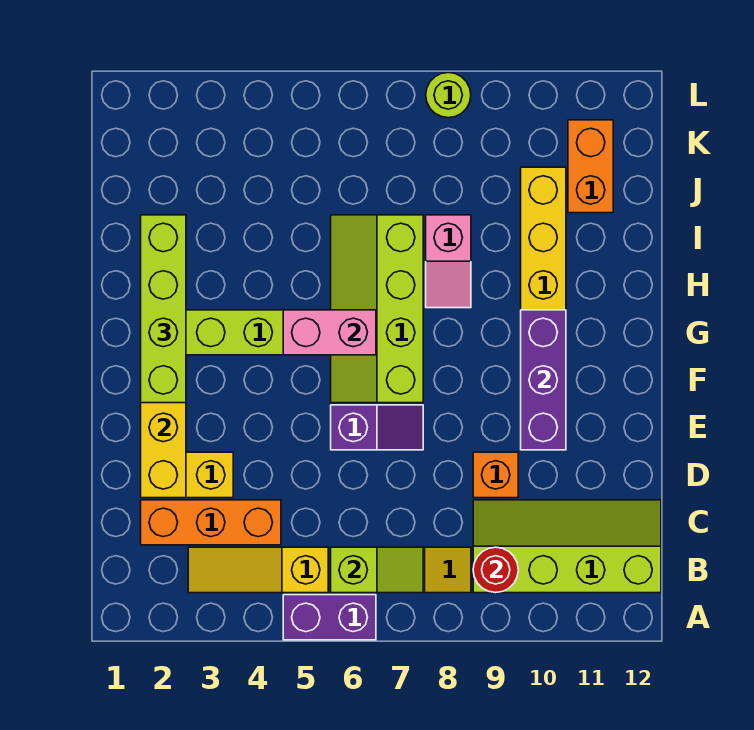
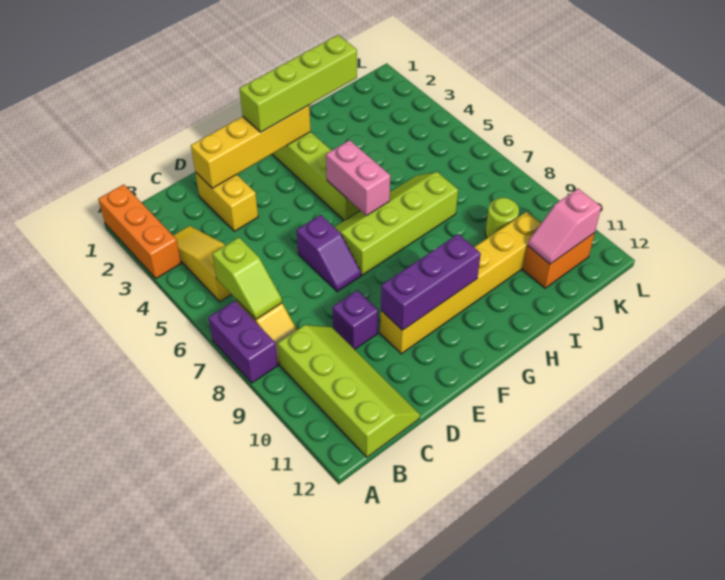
purple brick A5:A6 level 1 -> purple brick A7:A8 level 1
red round brick B9 level 2 -> none
orange brick C2:C4 level 1 -> orange brick A1:A3 level 1
orange brick D9 level 1 -> purple brick D9 level 1
pink slope H8:I8 level 1 top I -> pink slope J11:K11 level 2 top K
lime round brick L8 level 1 -> lime round brick J9 level 1

